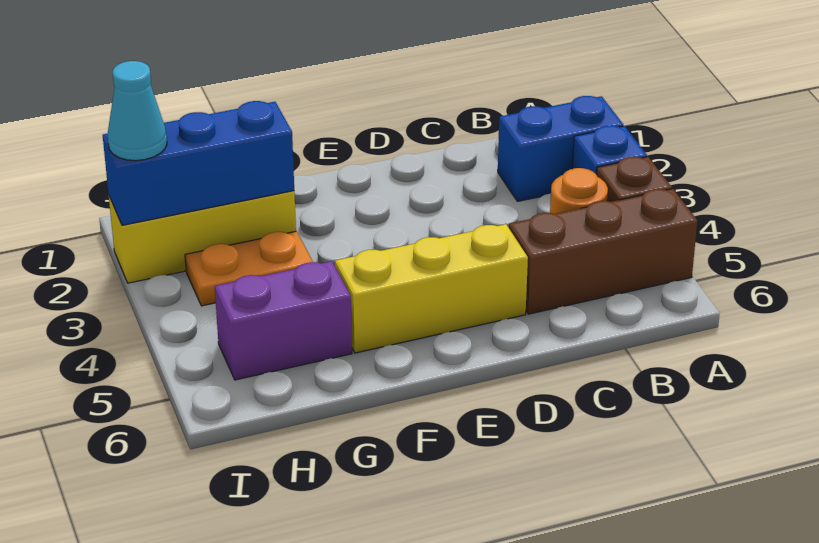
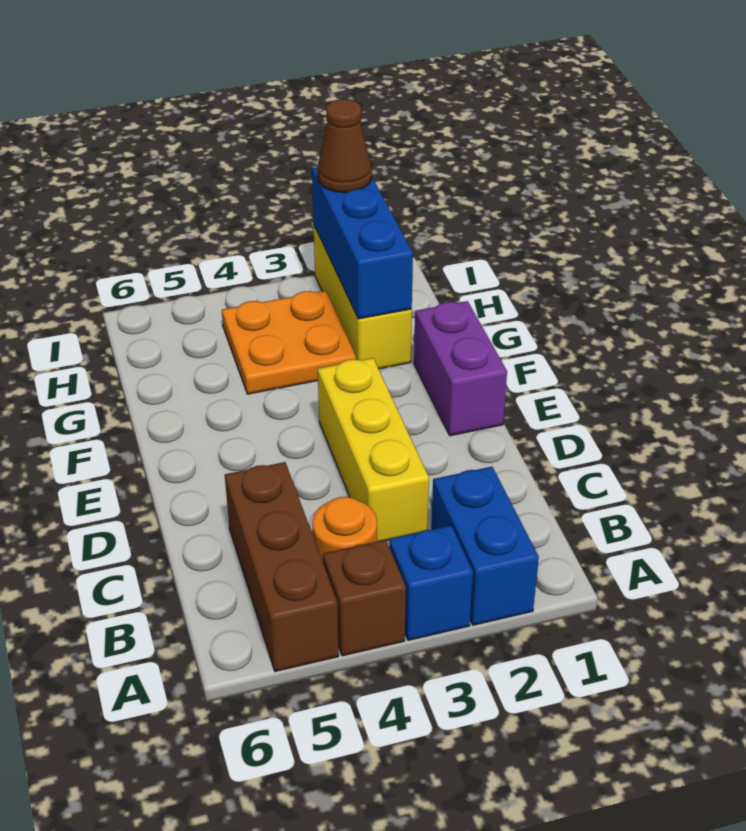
yellow brick D5:F5 level 1 -> yellow brick C3:E3 level 1
orange plate G3:H3 level 1 -> orange plate G3:H4 level 1
purple brick G5:H5 level 1 -> purple brick E1:F1 level 1
cyan cone I2 level 3 -> brown cone I2 level 3

